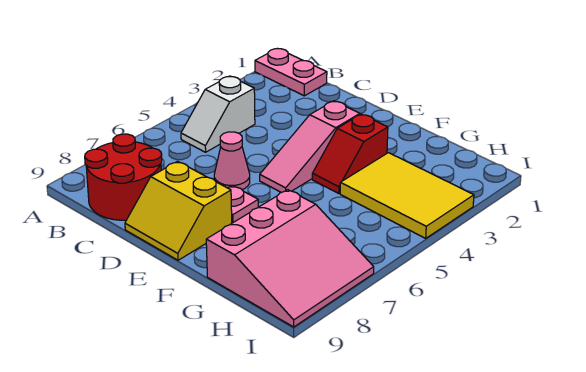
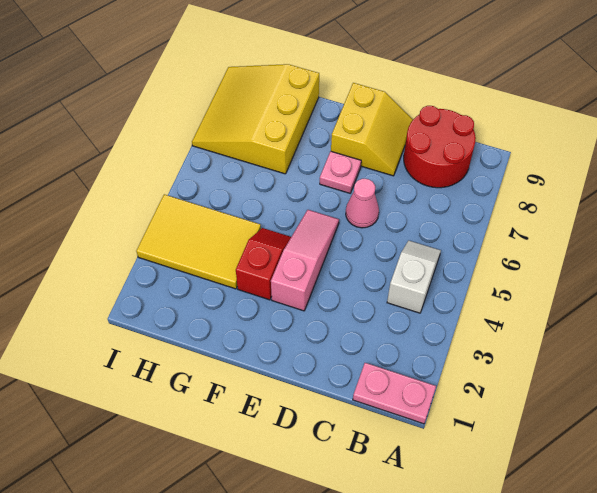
yellow slope D8:E9 level 1 top 8 -> yellow slope D8:E9 level 1 top E
pink slope G7:I9 level 1 top G -> yellow slope G7:I9 level 1 top G

